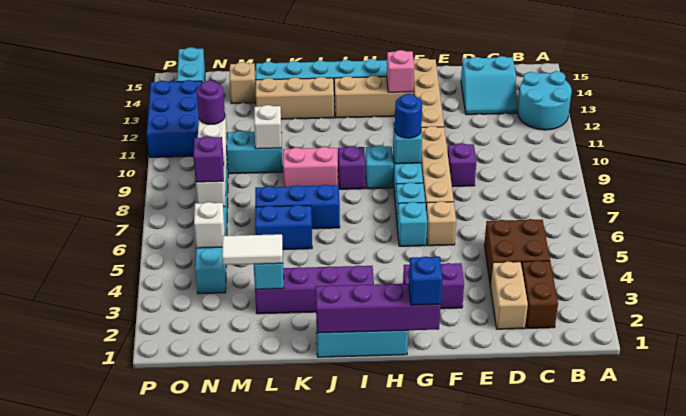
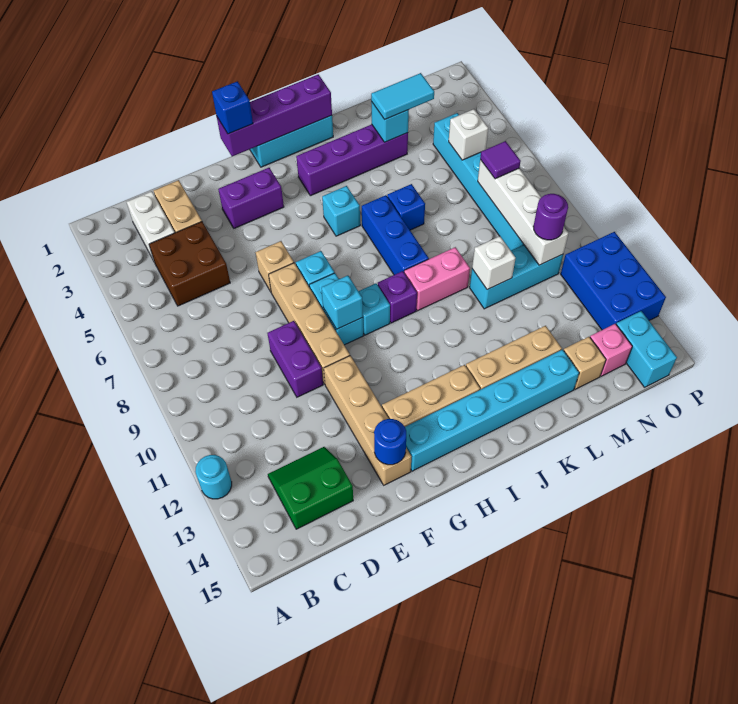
cyan round brick A12:B13 level 1 -> cyan round brick A12 level 1
brown brick C2:C3 level 1 -> white brick C2:C3 level 1
cyan slope C13:D14 level 1 top 14 -> green slope C13:D14 level 1 top 14
purple brick E9 level 1 -> purple brick E9:E10 level 1
cyan brick G6 level 1 -> cyan brick I5 level 1
blue round brick G9 level 3 -> blue round brick F14 level 2
pink brick G13 level 2 -> pink brick N14 level 1
blue brick J7:L7 level 1 -> blue brick J6:J8 level 1
blue brick K6:L6 level 1 -> blue brick K6 level 1
white tile L3:M3 level 3 -> cyan tile L3:M3 level 3
purple brick N7 level 3 -> purple tile N7 level 3

